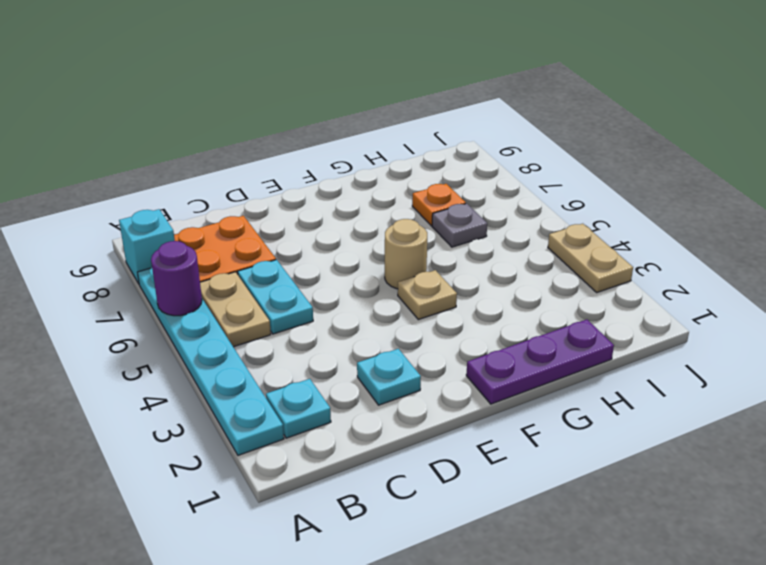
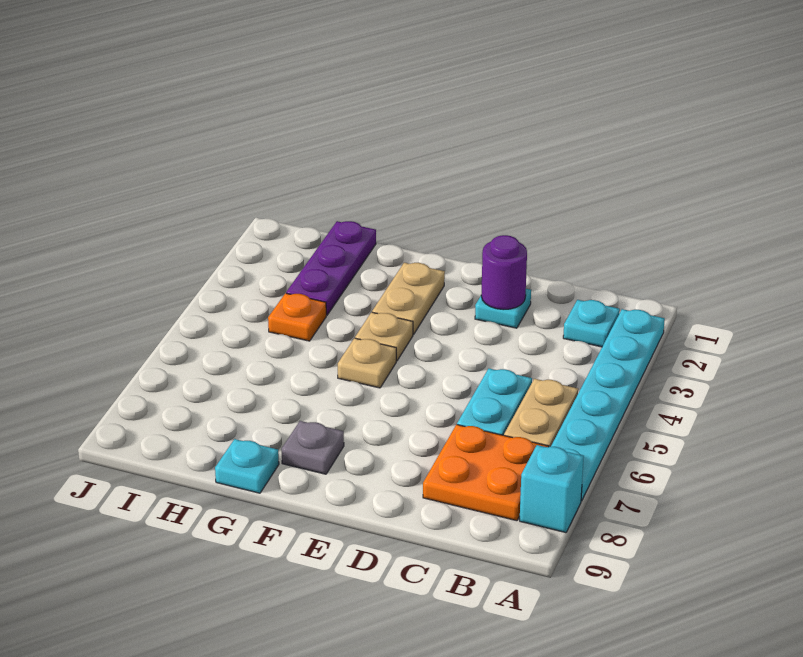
purple round brick A6 level 2 -> purple round brick D2 level 2
purple plate F1:H1 level 1 -> purple plate H1:H3 level 1
tan round brick F5 level 1 -> tan plate F5 level 1
none -> cyan plate G9 level 1
grey plate H6 level 1 -> grey plate F8 level 1
orange plate H7 level 1 -> orange plate H4 level 1
tan plate J3:J4 level 1 -> tan plate F2:F3 level 1

